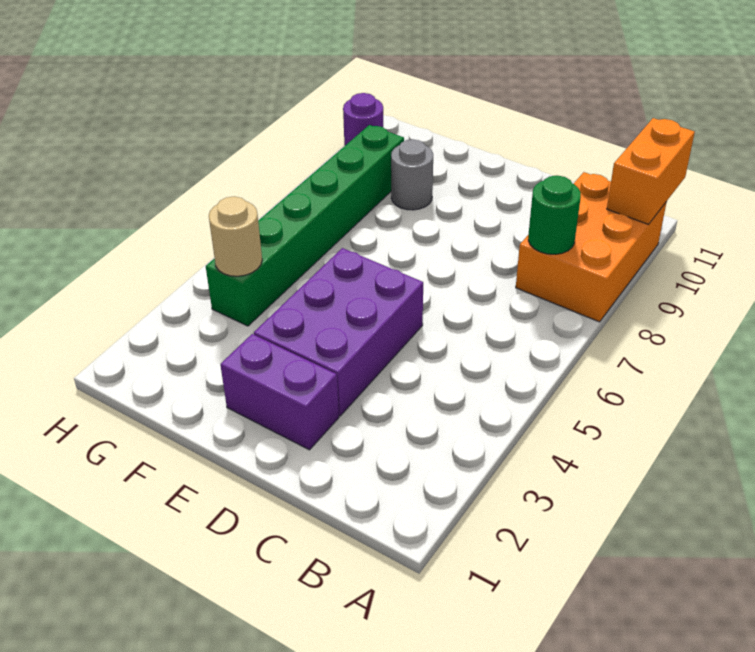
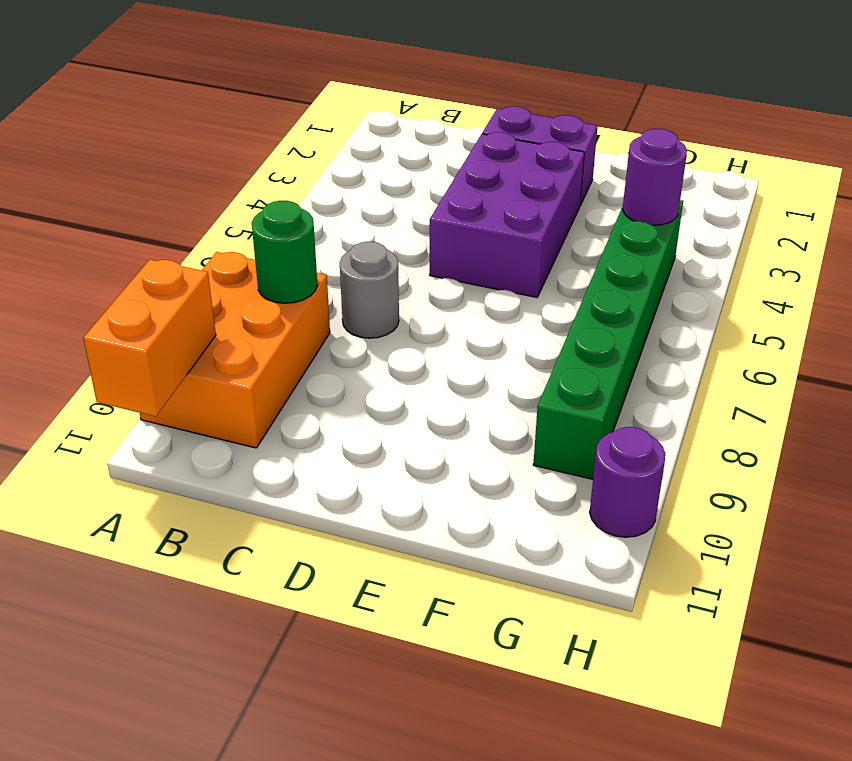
grey round brick F9 level 1 -> grey round brick C7 level 1
tan round brick G4 level 2 -> purple round brick G4 level 2

